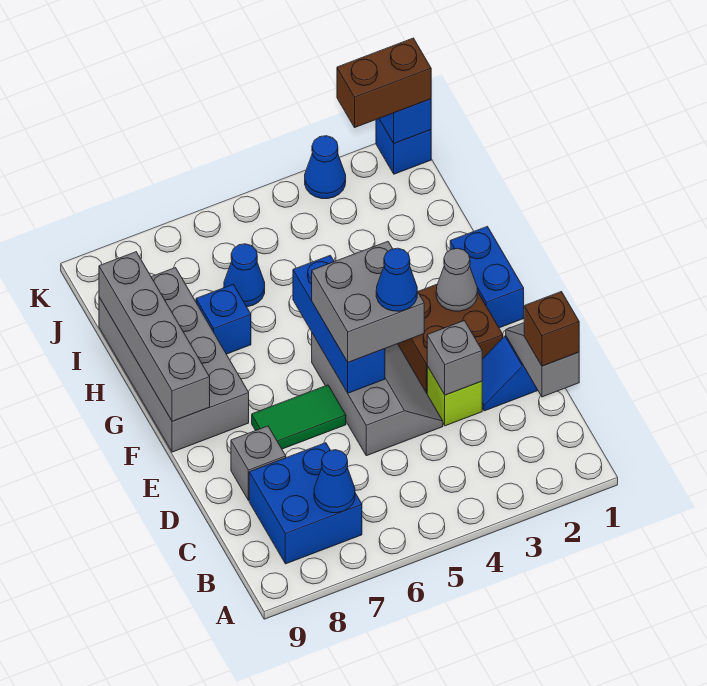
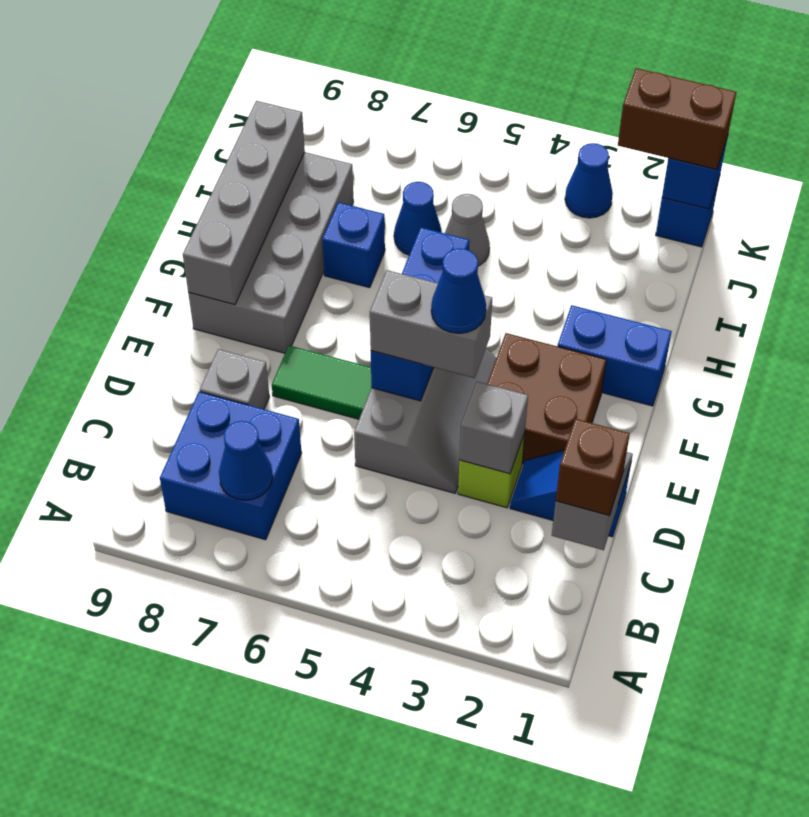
grey brick E4:F5 level 3 -> grey brick E4:E5 level 3
blue brick F1:G1 level 1 -> blue brick G1:G2 level 1
grey cone F2 level 2 -> grey cone I5 level 1

